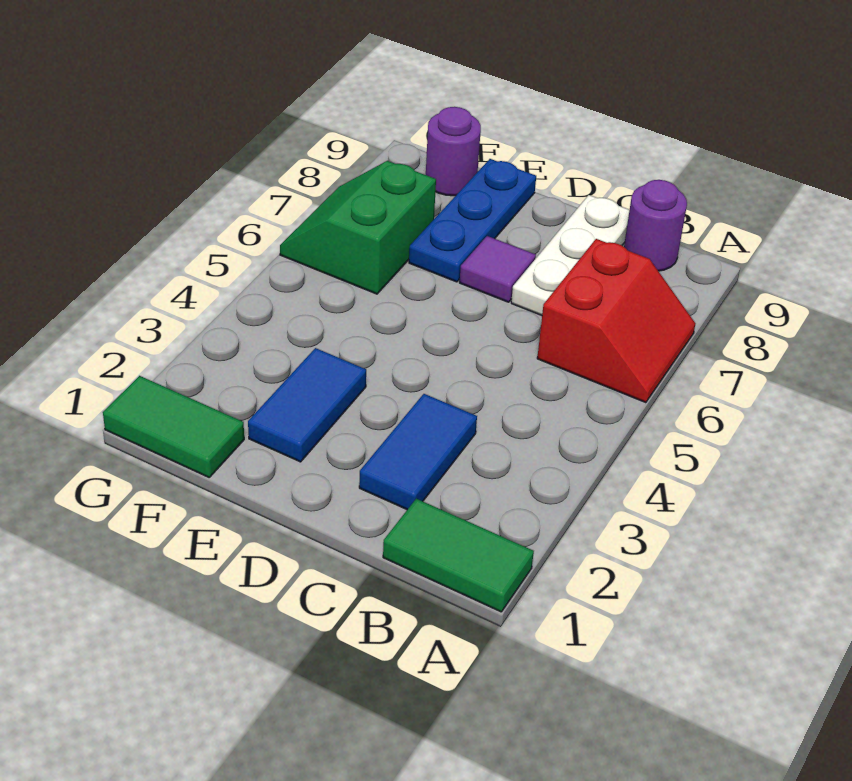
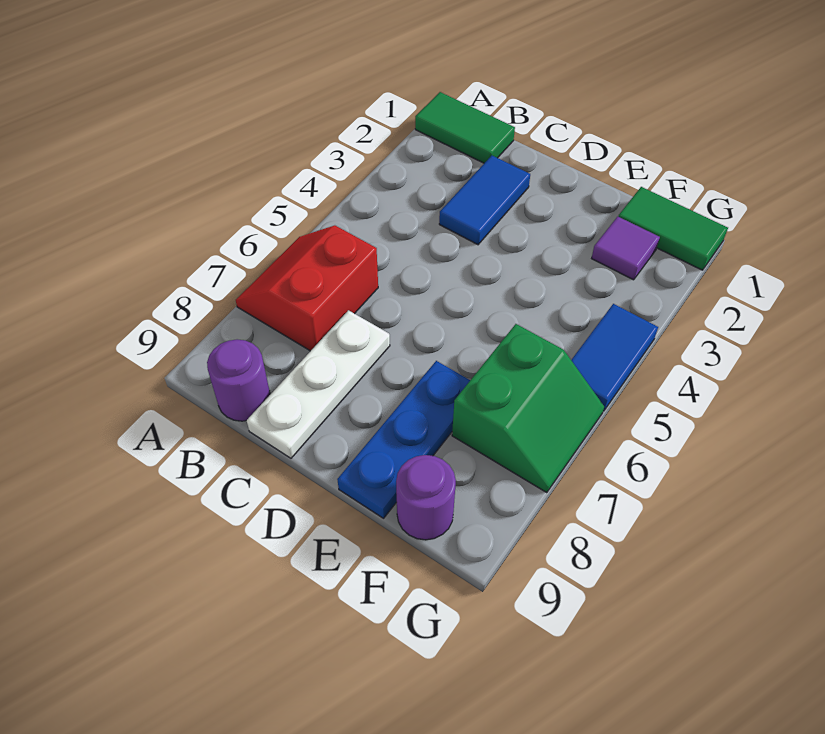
purple tile D7 level 1 -> purple tile F2 level 1
blue tile E2:E3 level 1 -> blue tile G4:G5 level 1

